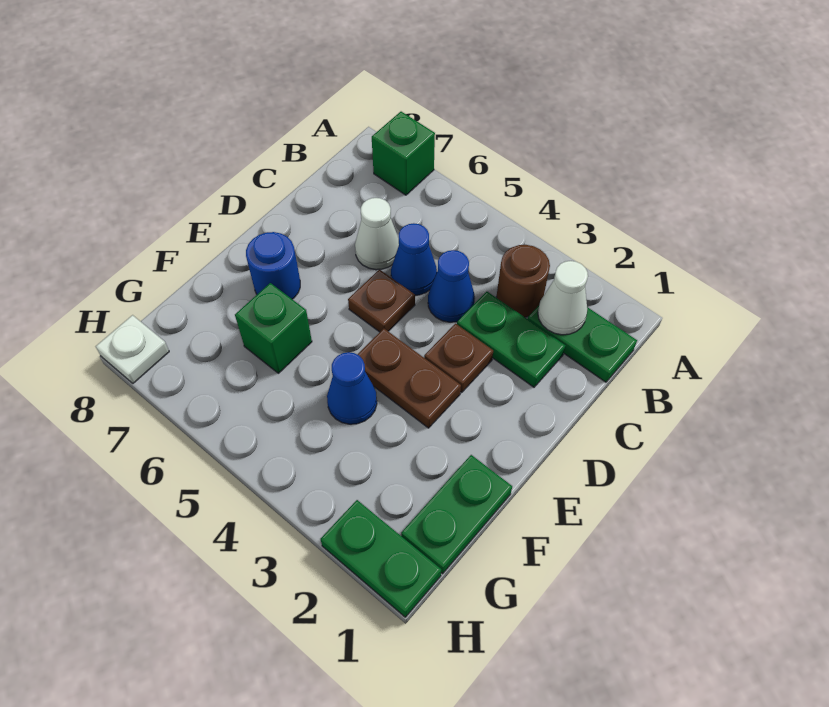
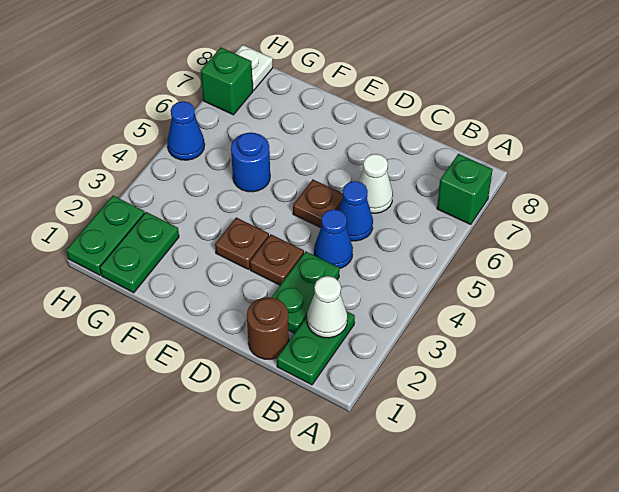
brown round brick B3 level 1 -> brown round brick C1 level 1
brown plate E3:E4 level 1 -> brown plate E3 level 1
blue round brick E7 level 1 -> blue round brick F5 level 1
green plate F1:G1 level 1 -> green plate G1:G2 level 1
blue cone F4 level 1 -> blue cone H5 level 1
green brick F6 level 1 -> green brick H7 level 1

